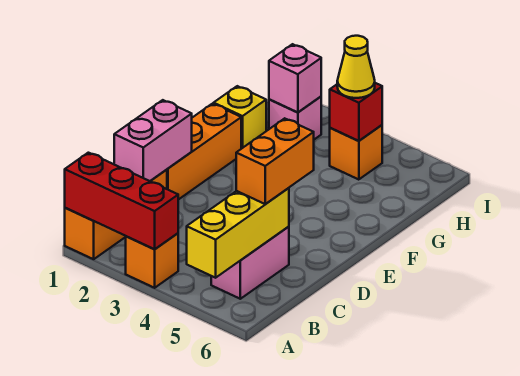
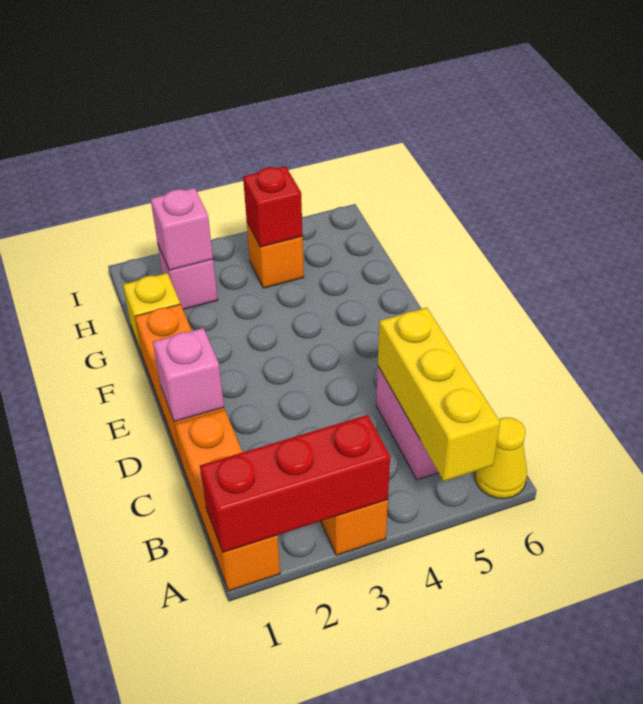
pink brick C1:D1 level 2 -> pink brick D1 level 2
orange brick C5:D5 level 3 -> none
yellow cone H4 level 3 -> yellow cone A6 level 1

